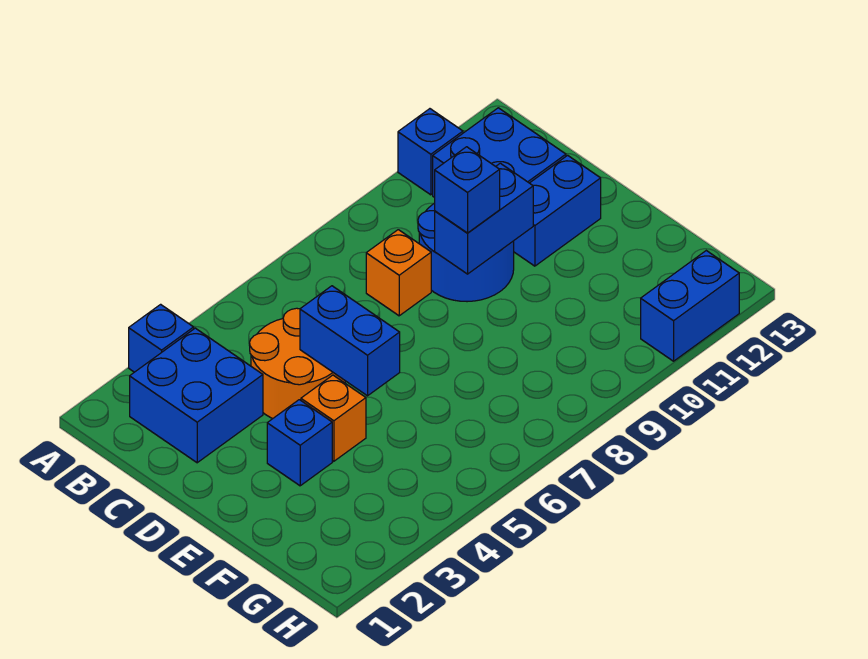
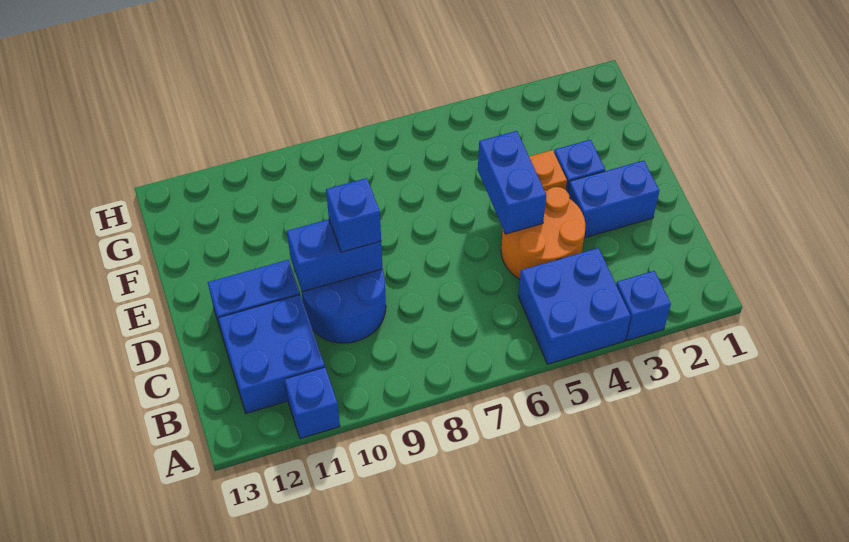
blue brick B2:C3 level 1 -> blue brick A4:B5 level 1
orange brick C8 level 1 -> none
blue brick H11:H12 level 1 -> blue brick D2:D3 level 1

